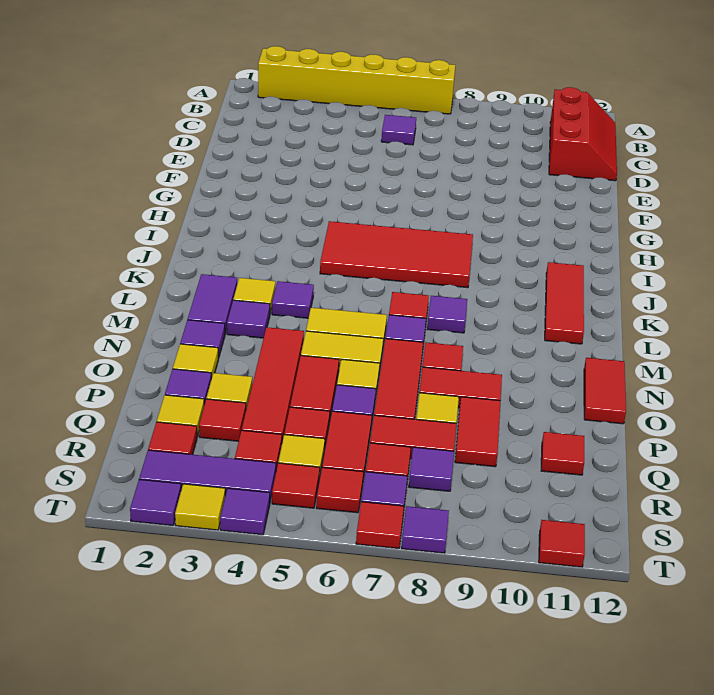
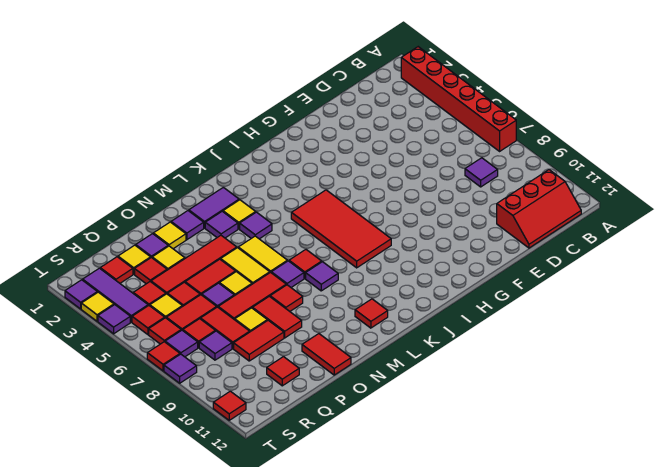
yellow brick A2:A7 level 1 -> red brick A2:A7 level 1
purple tile C6 level 1 -> purple tile C8 level 1
red tile J11:L11 level 1 -> red tile L11 level 1
red tile N12:O12 level 1 -> red tile O11:O12 level 1

